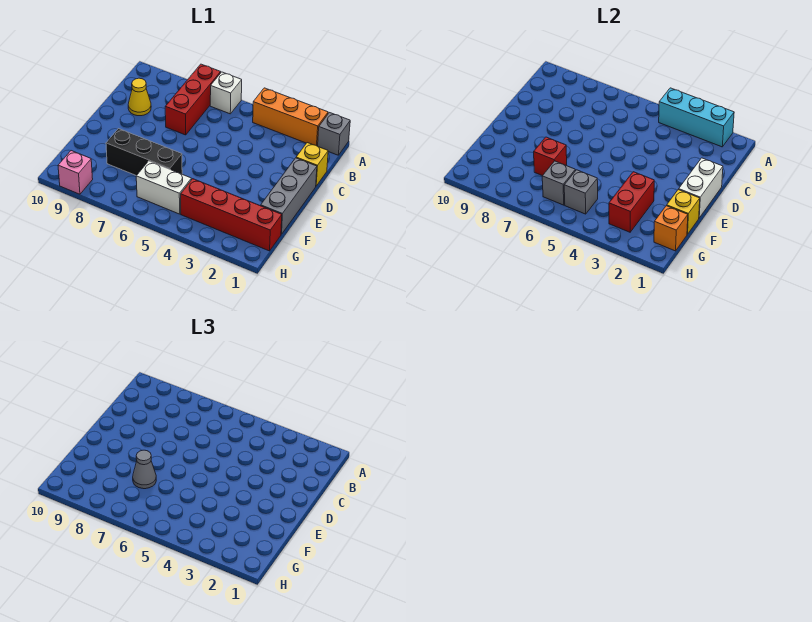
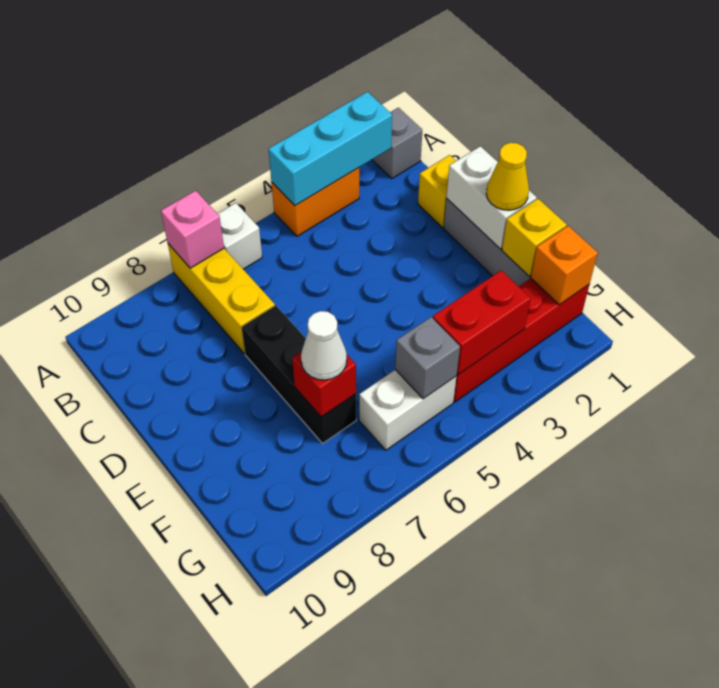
orange brick A2:A4 level 1 -> orange brick A3:A4 level 1
red brick A7:C7 level 1 -> yellow brick A7:C7 level 1
yellow cone C9 level 1 -> yellow cone E1 level 3
red brick F3:G3 level 2 -> red brick G3:G4 level 2
black brick F6:F8 level 1 -> black brick D7:F7 level 1
grey cone F7 level 3 -> white cone F7 level 3
grey brick G6 level 2 -> none
pink brick H9 level 1 -> pink brick A7 level 2

